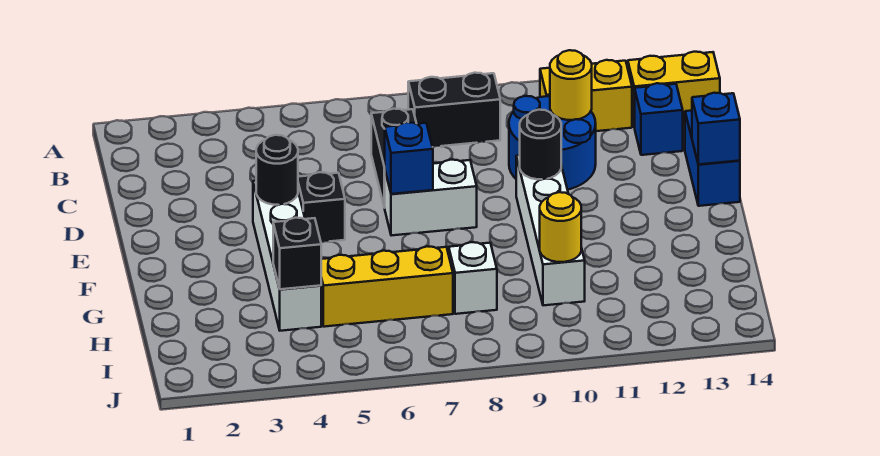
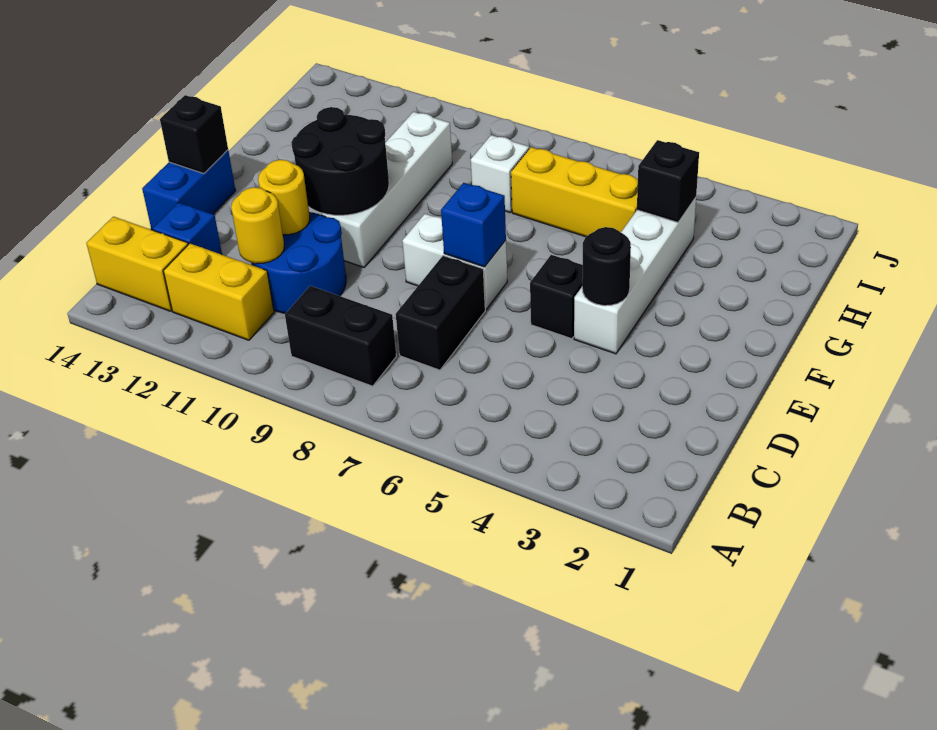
black round brick E10 level 2 -> black round brick E10:F11 level 2
blue brick E14 level 2 -> black brick E14 level 2
yellow round brick H10 level 2 -> yellow round brick D11 level 2

